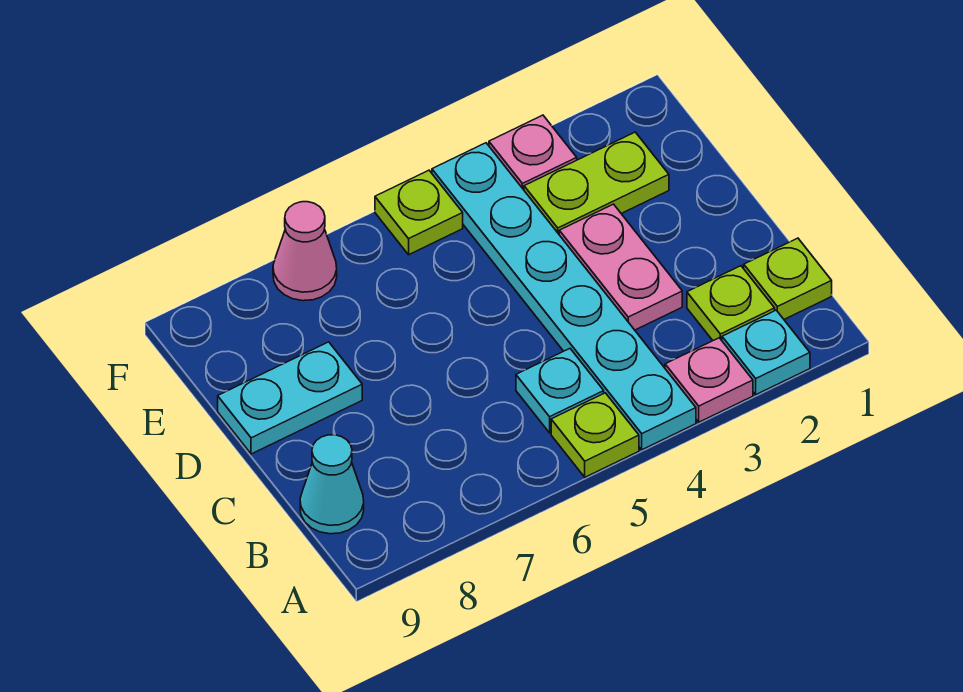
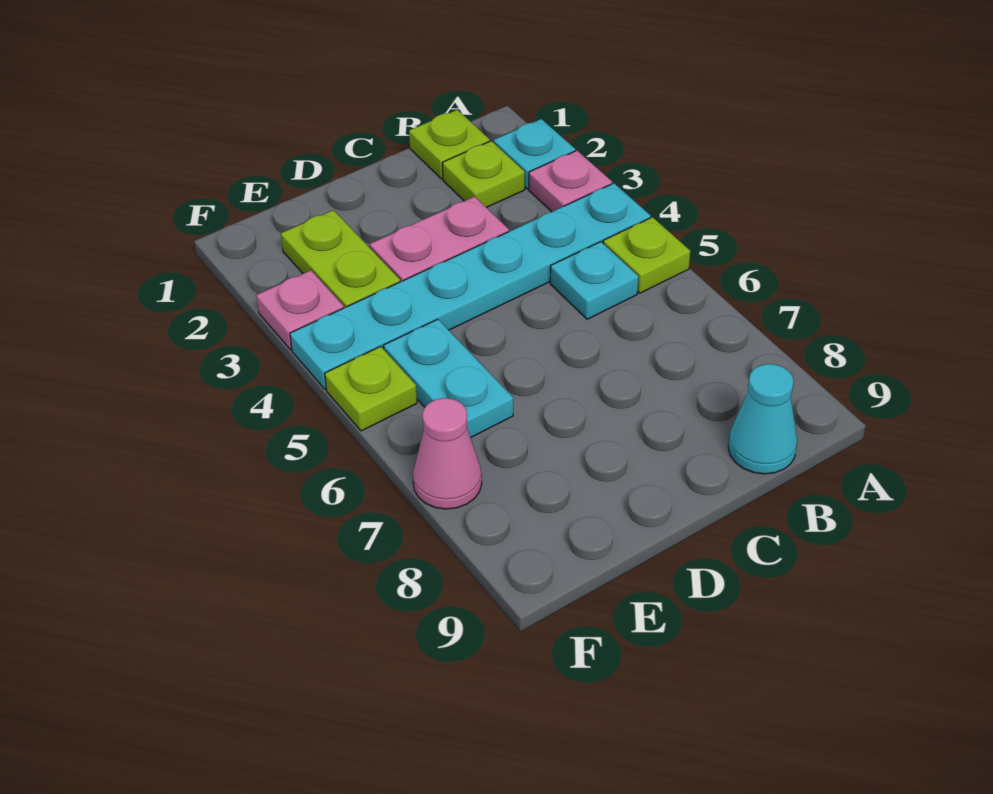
cyan plate D8:D9 level 1 -> cyan plate E5:E6 level 1

